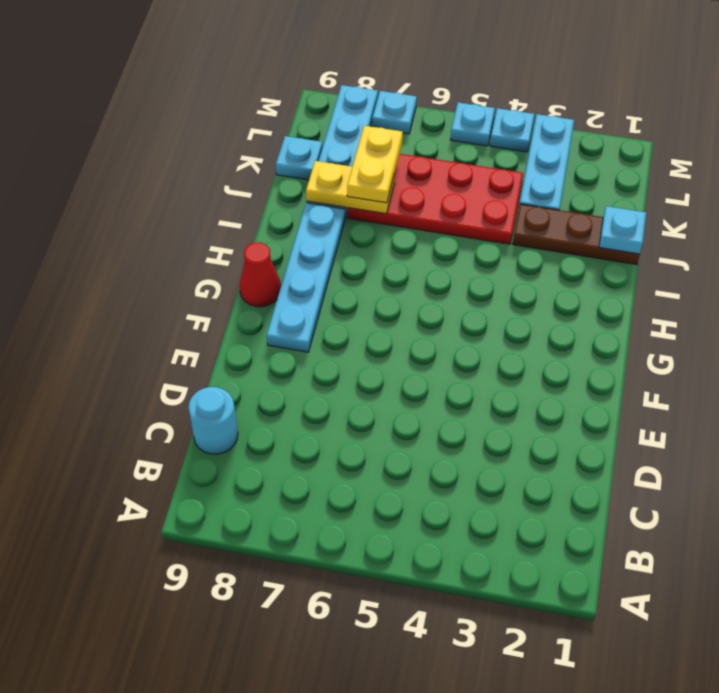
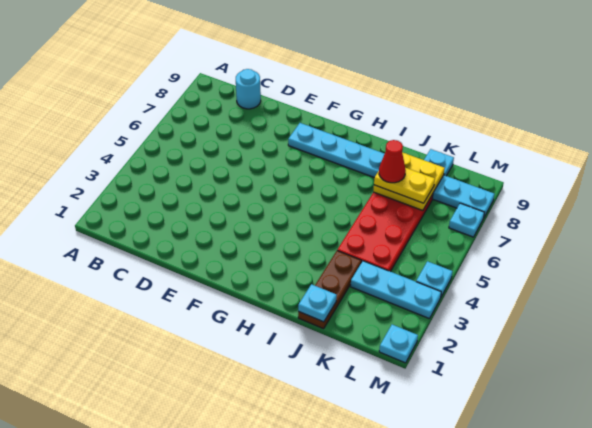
red cone G9 level 1 -> red cone J7 level 4
yellow plate J7:J8 level 2 -> yellow plate J7:K8 level 2
cyan plate M5 level 1 -> cyan plate M1 level 1

